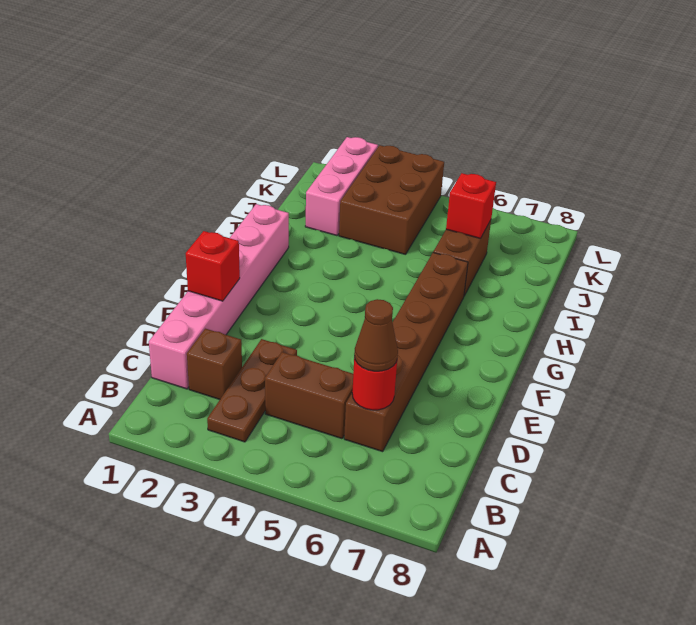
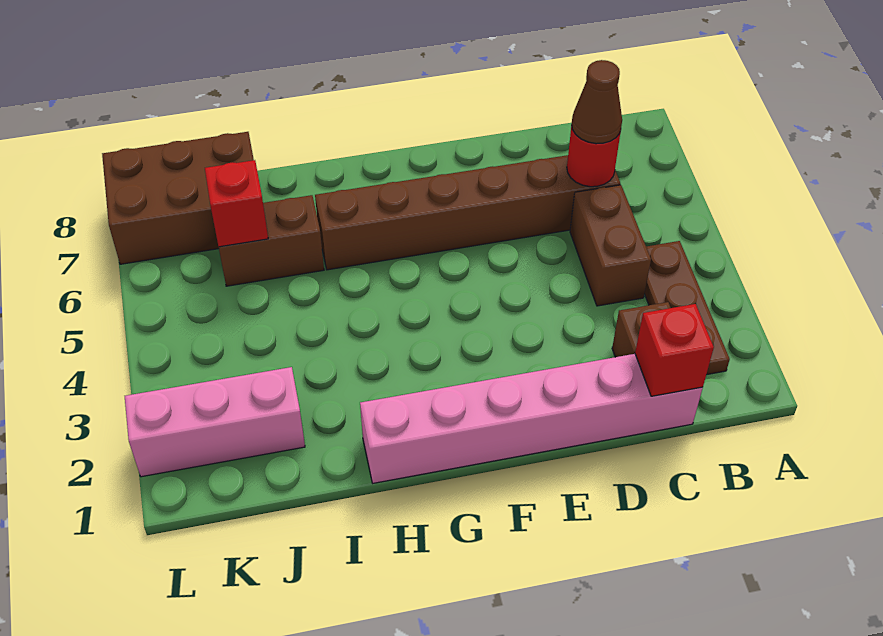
brown plate B3:D3 level 1 -> brown plate B2:B4 level 1
red brick E1 level 2 -> red brick C1 level 2
brown brick J3:L4 level 1 -> brown brick J7:L8 level 1

